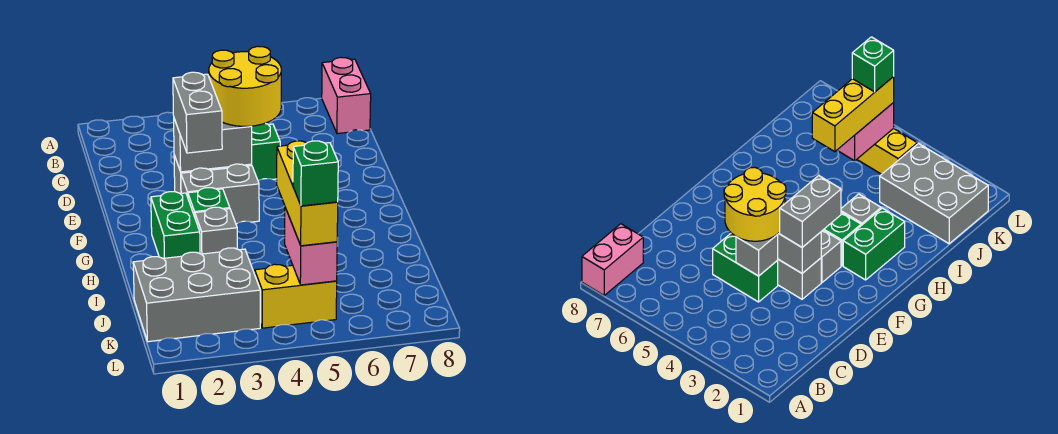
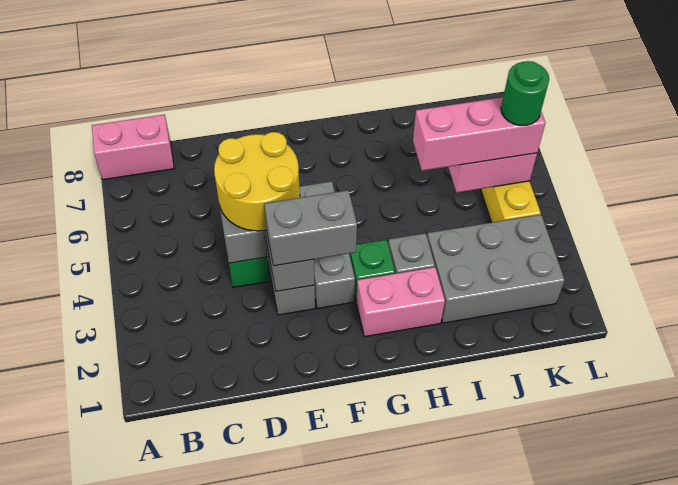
grey brick F3:F4 level 1 -> grey brick F3:F5 level 1
green brick G2:H2 level 1 -> pink brick G2:H2 level 1
yellow brick I5:K5 level 3 -> pink brick I5:K5 level 3
grey brick J1:K3 level 1 -> grey brick I2:K3 level 1
green brick K5 level 4 -> green round brick K5 level 4

